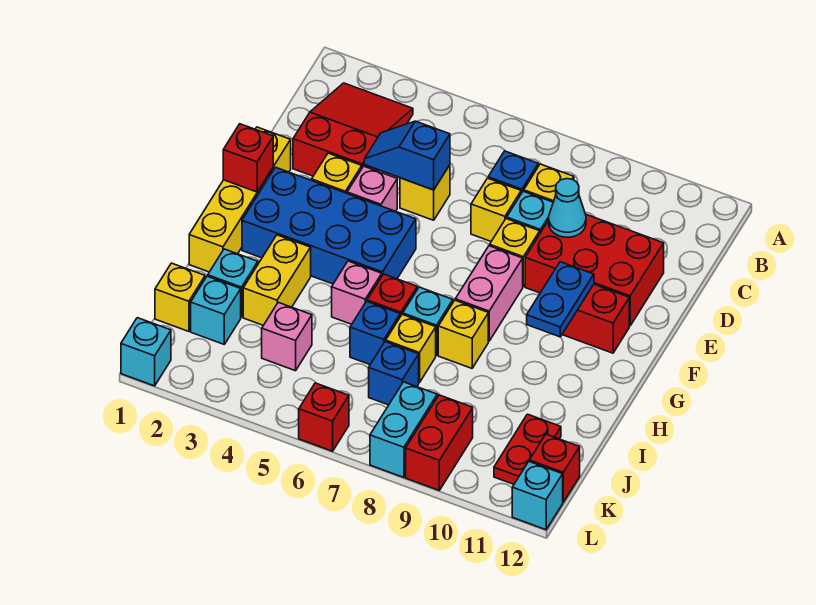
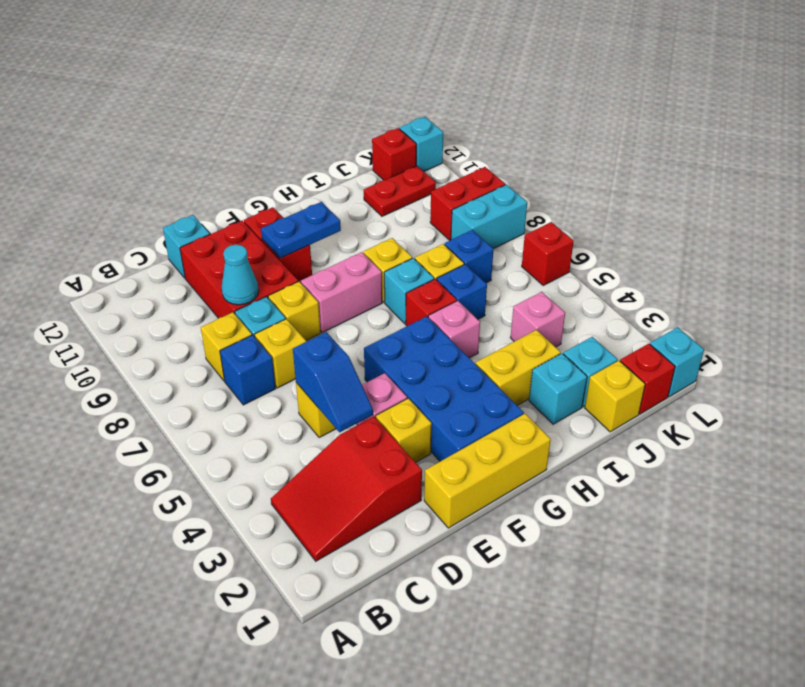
none -> cyan brick D12 level 1
yellow brick E1:H1 level 1 -> yellow brick E1:G1 level 1
red brick F1 level 2 -> red brick K1 level 1

